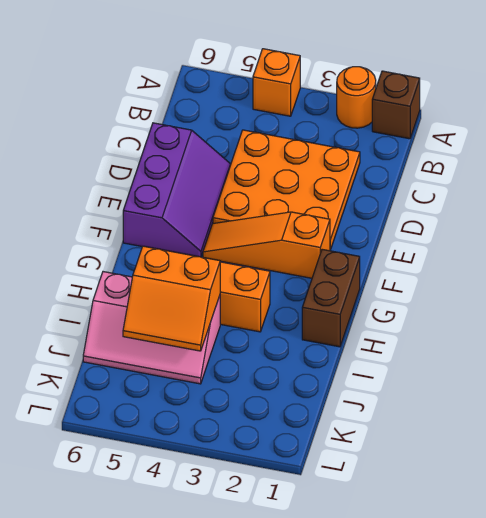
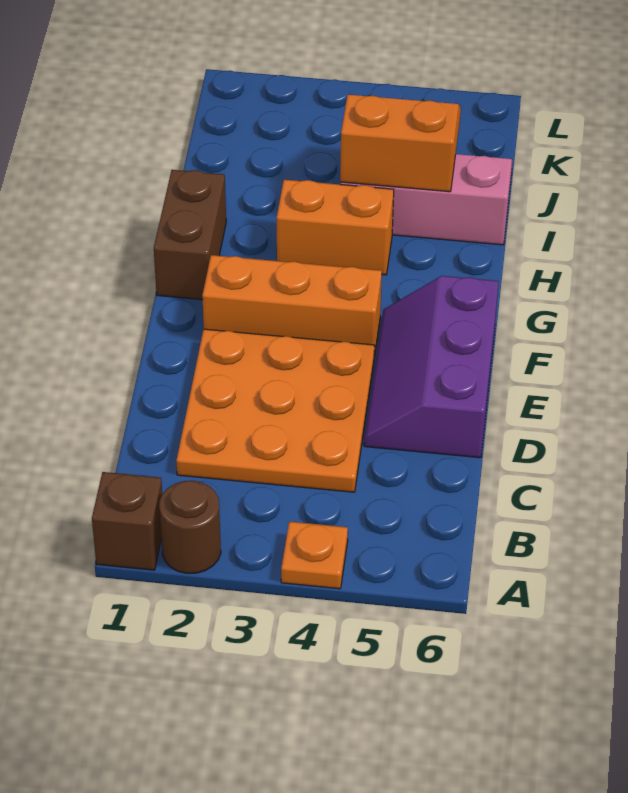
orange round brick A2 level 1 -> brown round brick A2 level 1
orange brick A4 level 1 -> orange plate A4 level 1
orange slope F2:F4 level 1 top 2 -> orange brick F2:F4 level 1

